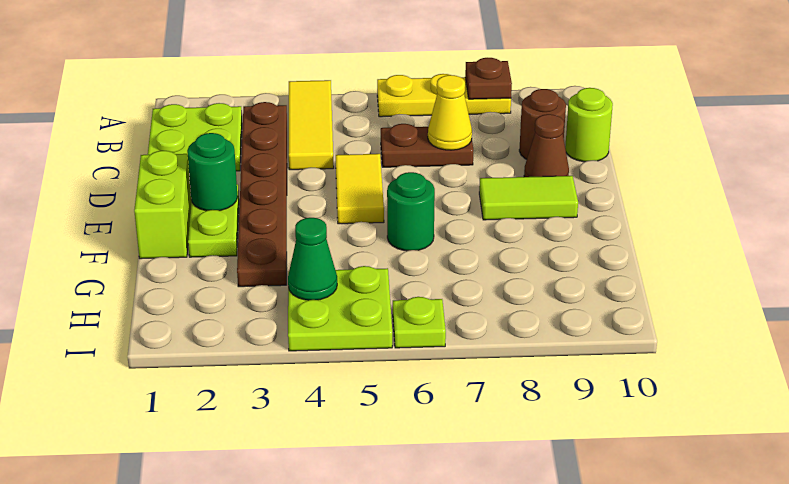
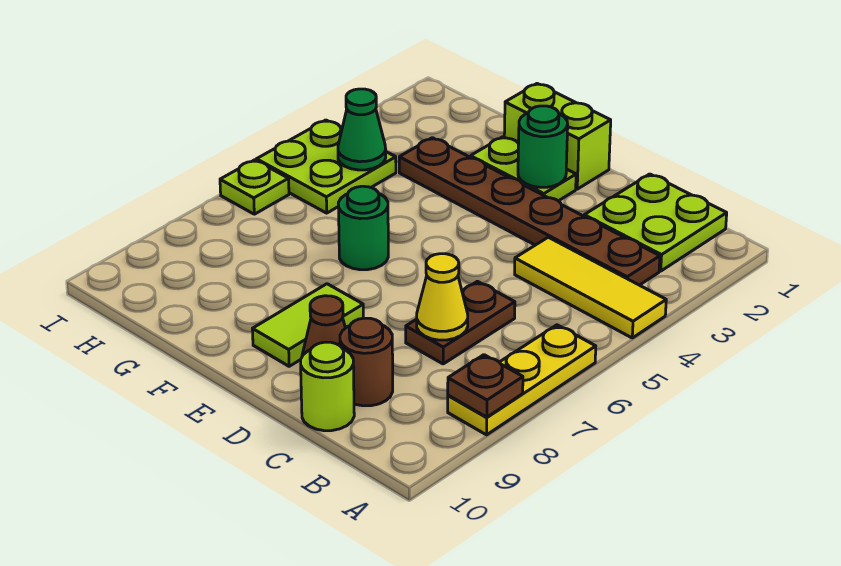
yellow tile D5:E5 level 1 -> none

